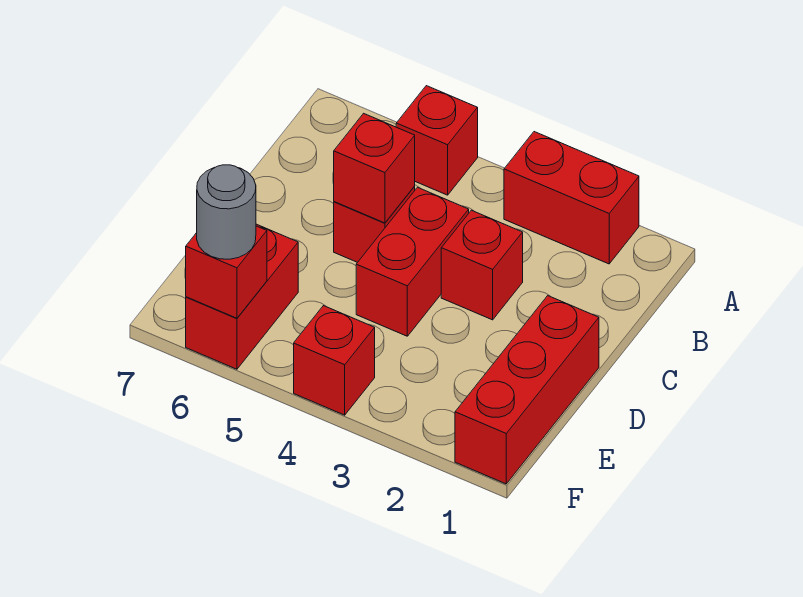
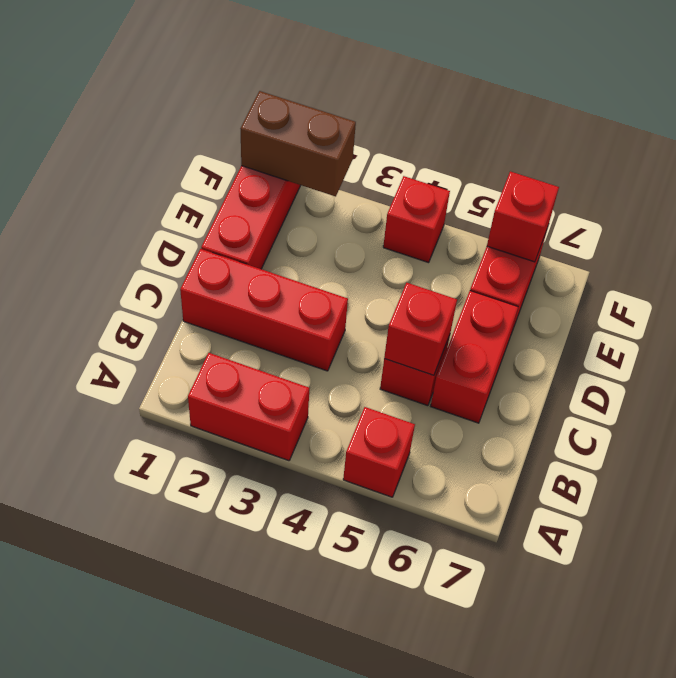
red brick C3 level 1 -> red brick C1:C3 level 1
red brick C4:D4 level 1 -> red brick C6:D6 level 1
none -> brown brick F1:F2 level 2
grey round brick F6 level 3 -> none

